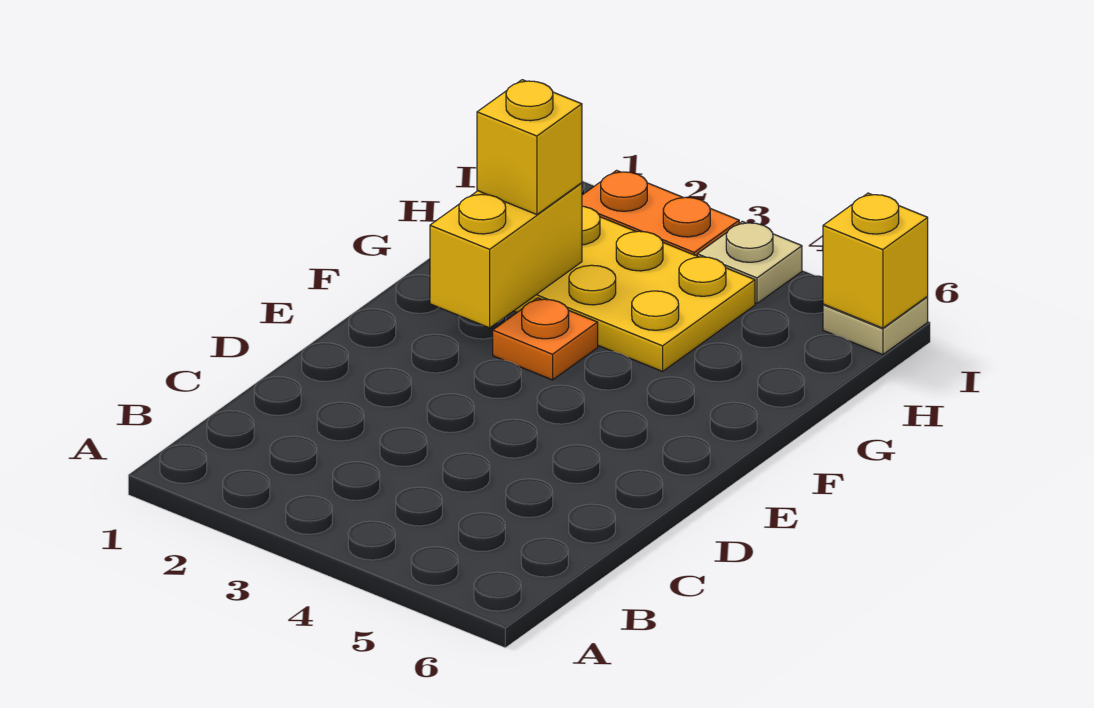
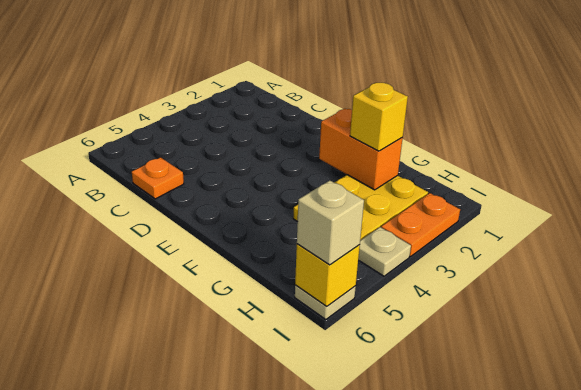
yellow brick F2:G2 level 2 -> orange brick F2:G2 level 2
orange plate F3 level 1 -> orange plate C6 level 1
none -> tan brick I6 level 3

